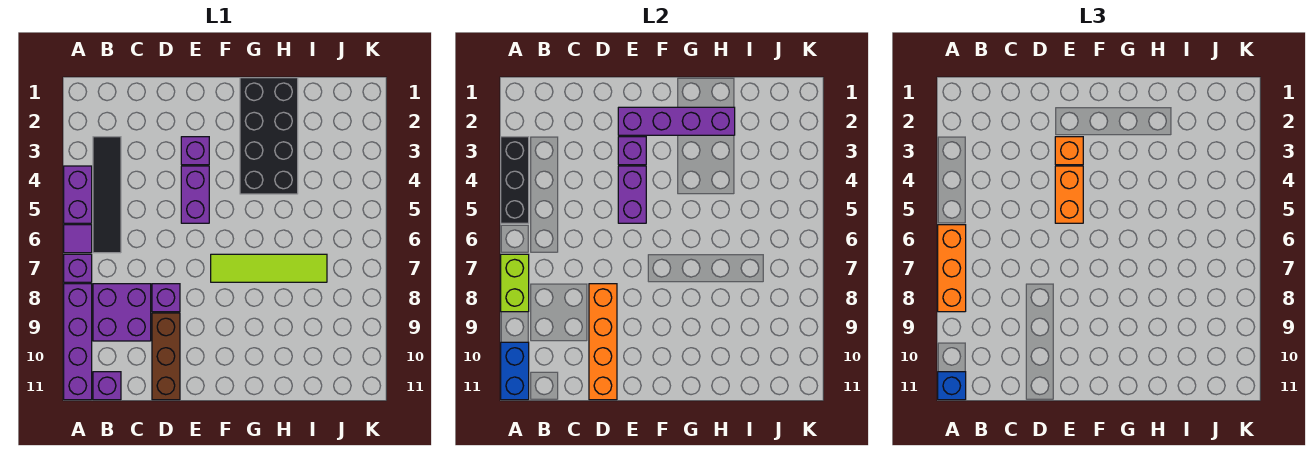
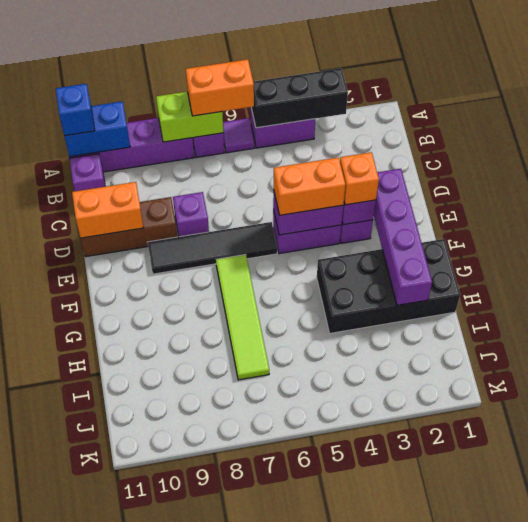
orange brick A6:A8 level 3 -> orange brick A6:A7 level 3
black tile B3:B6 level 1 -> black tile E6:E9 level 1
purple brick B8:C9 level 1 -> none
orange brick D8:D11 level 2 -> orange brick D10:D11 level 2

